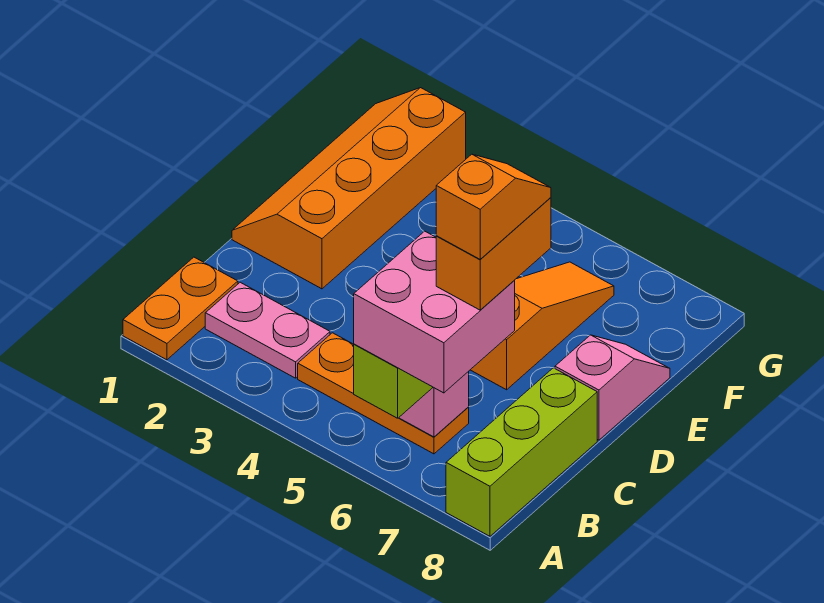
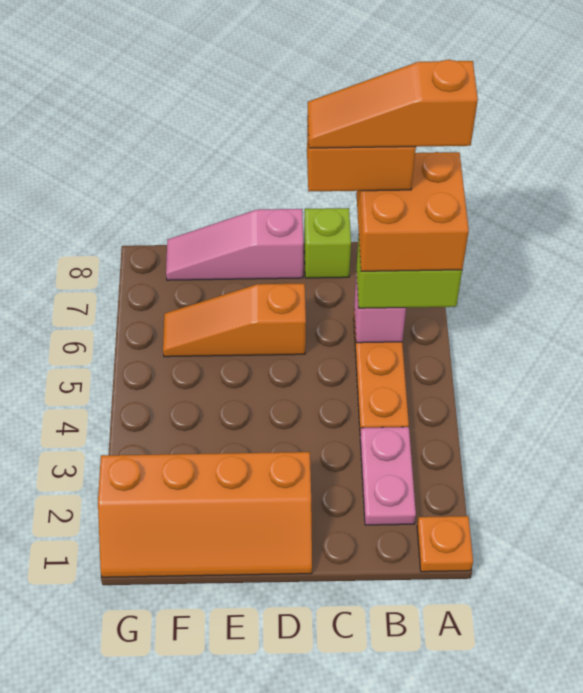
orange plate A1:B1 level 1 -> orange plate A1 level 1
pink brick A6:B7 level 4 -> orange brick A6:B7 level 4
lime brick A8:C8 level 1 -> lime brick C8 level 1
orange slope B7:C7 level 6 top B -> orange slope A7:C7 level 6 top A
pink slope D8:E8 level 1 top D -> pink slope D8:F8 level 1 top D

